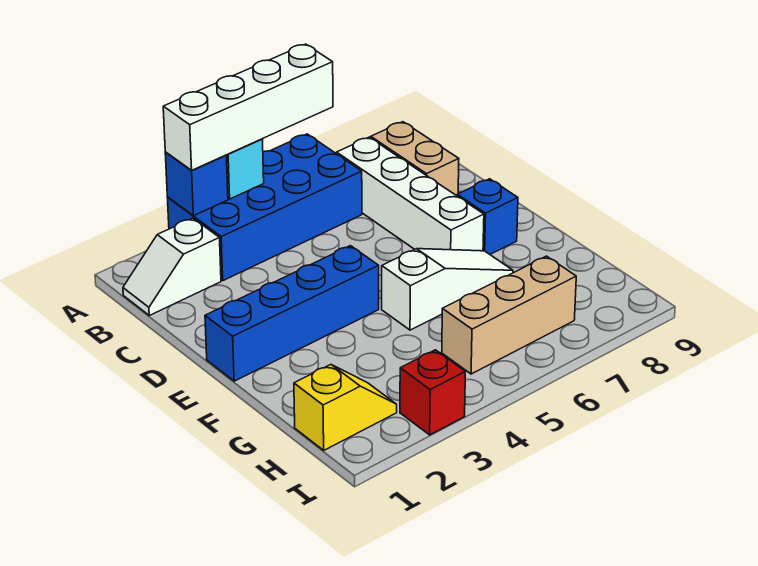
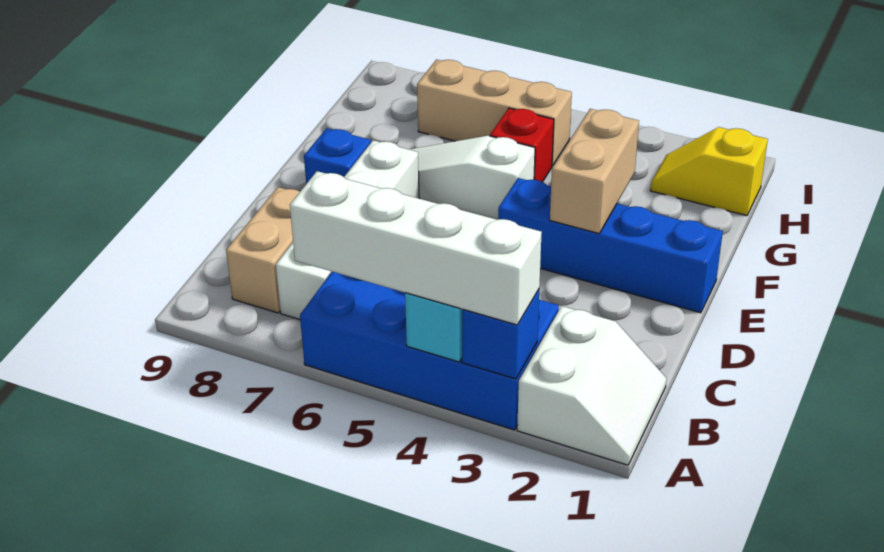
white slope B1:B2 level 1 top 2 -> white slope A1:B2 level 1 top 2
none -> tan brick E3:F3 level 2
red brick I3 level 1 -> red brick G5 level 1

